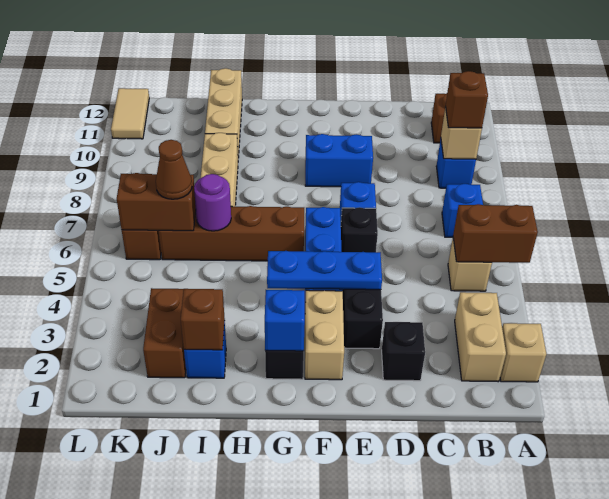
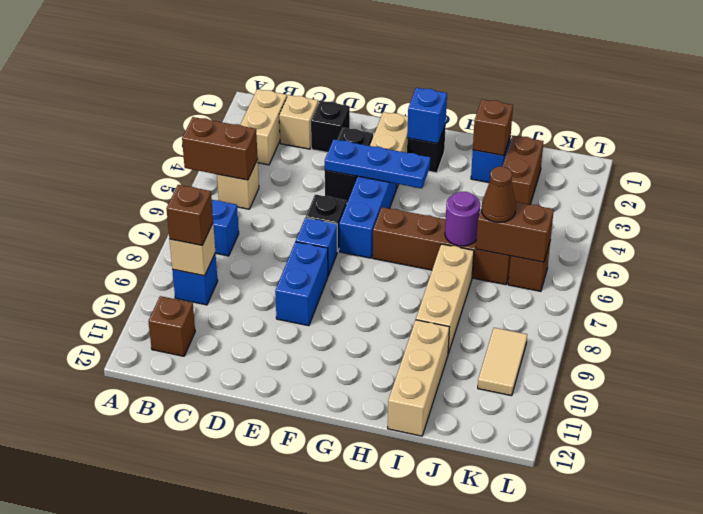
tan brick A2 level 1 -> tan brick C2 level 1
blue brick E9:F9 level 1 -> blue brick E8:E9 level 1
tan tile L11:L12 level 1 -> tan tile K9:K10 level 1

